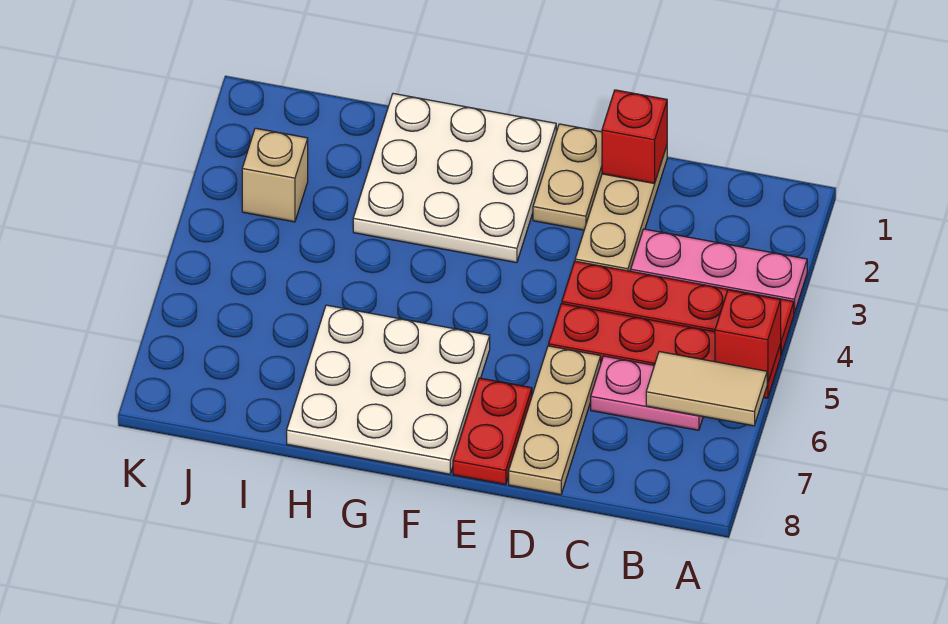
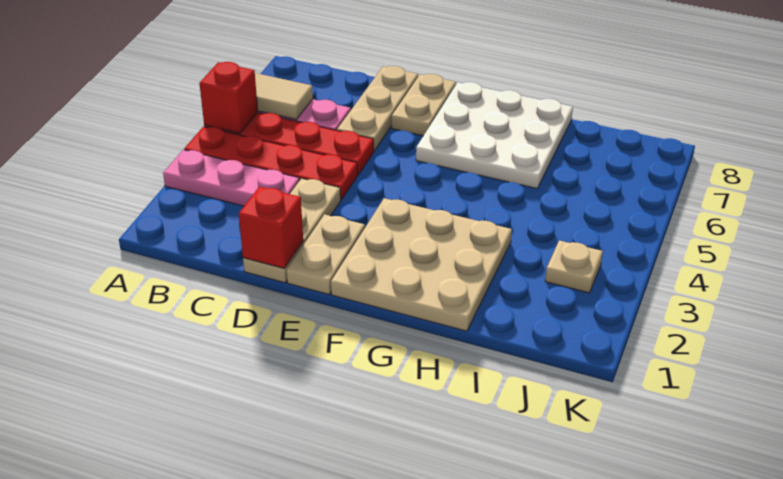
red plate E7:E8 level 1 -> tan plate E7:E8 level 1
white plate F1:H3 level 1 -> tan plate F1:H3 level 1
tan brick J3 level 1 -> tan plate J3 level 1

